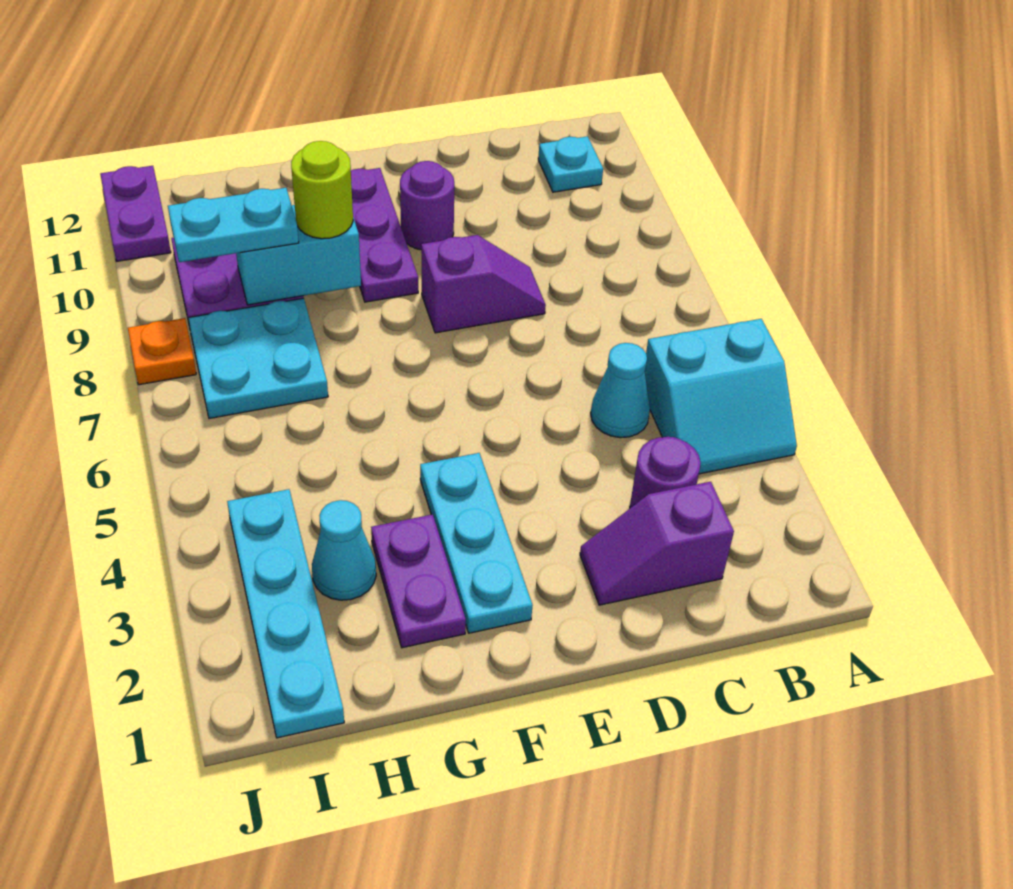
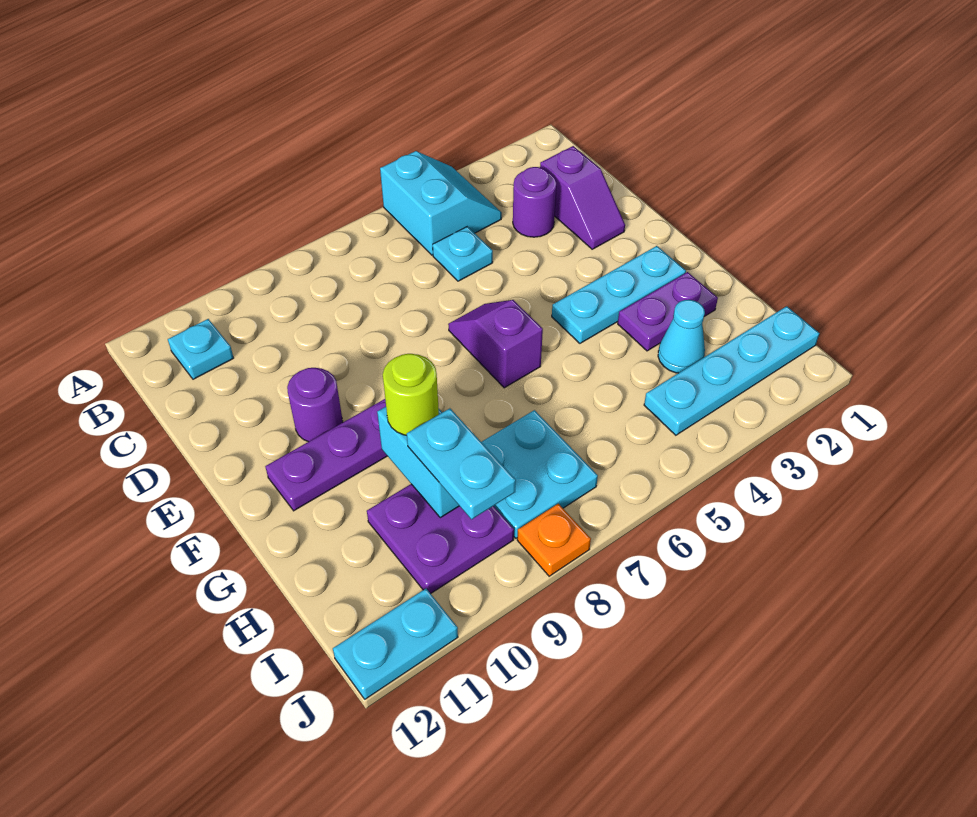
cyan cone C5 level 1 -> cyan plate C5 level 1
purple slope D8:E8 level 1 top E -> purple slope E6:F6 level 1 top F
purple plate J11:J12 level 1 -> cyan plate J11:J12 level 1

